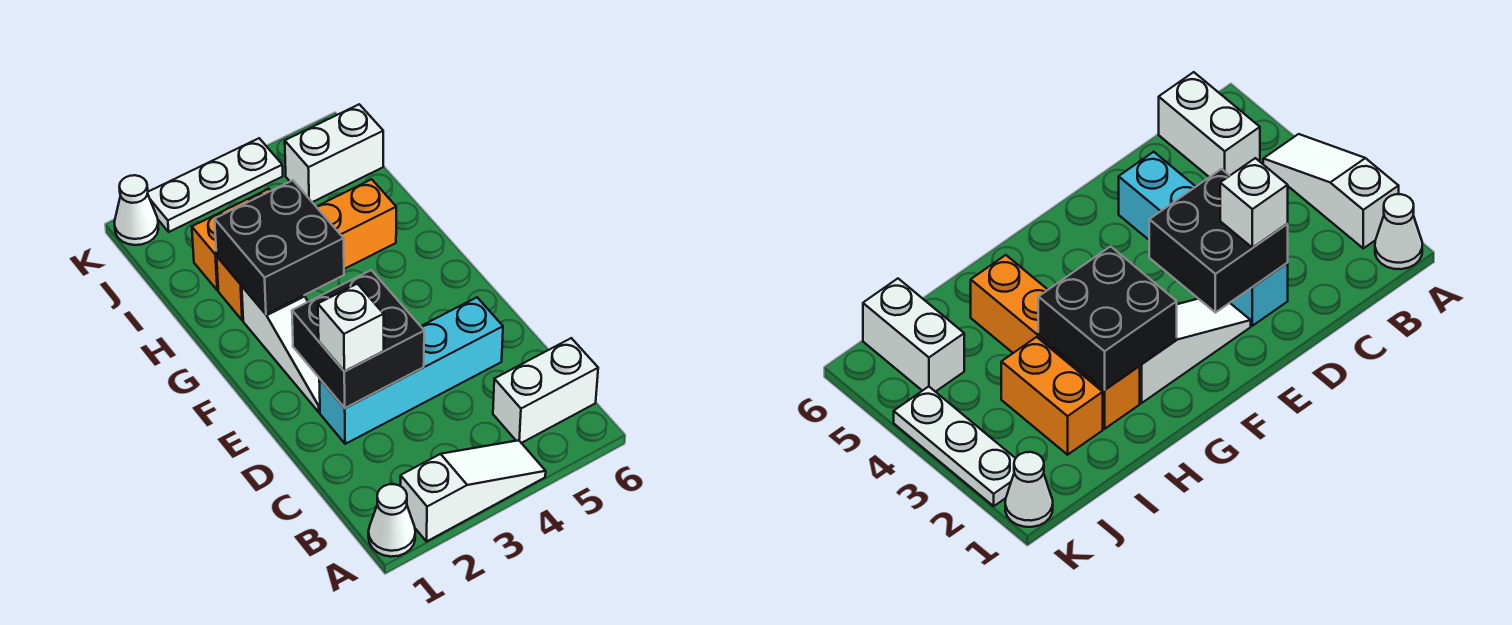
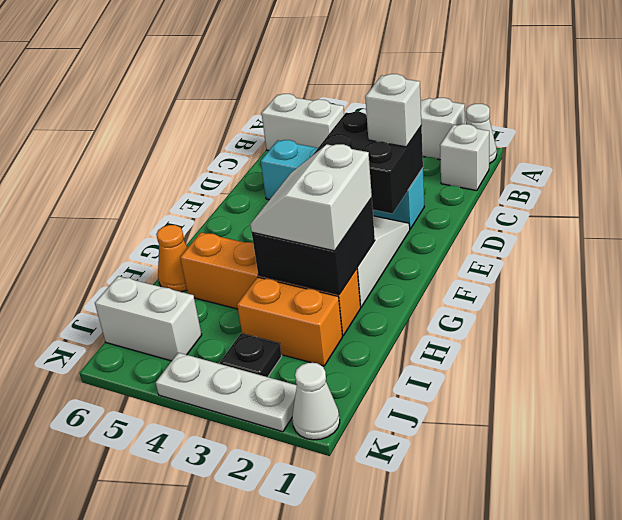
none -> white brick B1 level 1
none -> white slope G2:H3 level 3 top 2
none -> orange cone H6 level 1
none -> black plate J3 level 1

